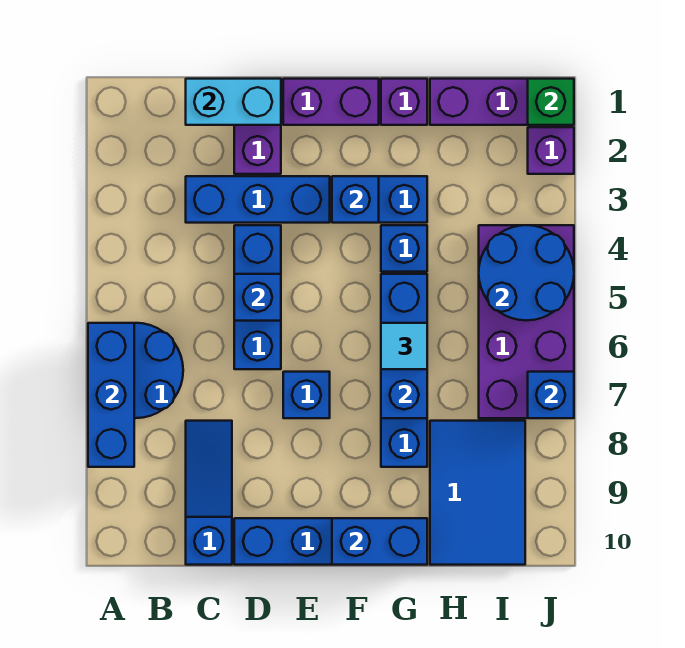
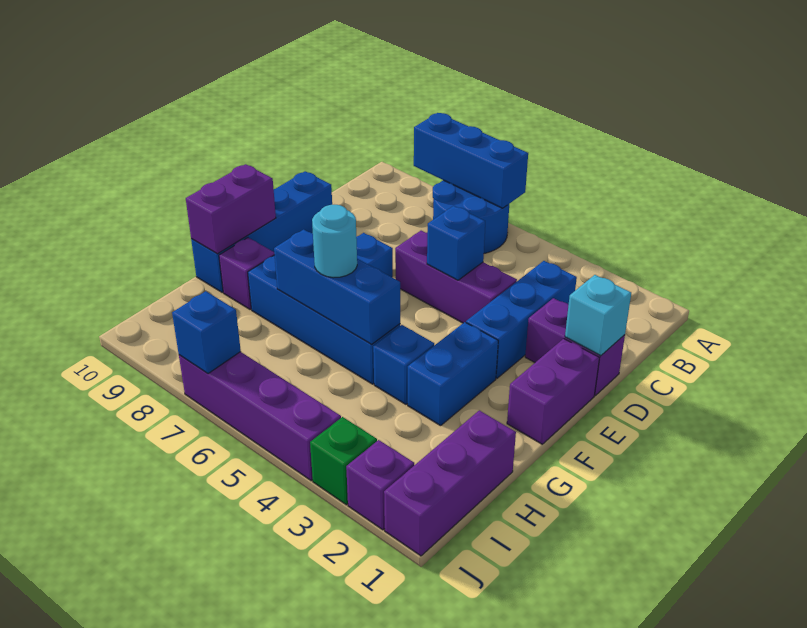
cyan brick C1:D1 level 2 -> cyan brick D1 level 2
blue slope C8:C10 level 1 top 10 -> none
blue brick D4:D6 level 1 -> purple brick D4:D6 level 1
blue brick F3 level 2 -> none
blue brick F10:G10 level 2 -> purple brick F10:G10 level 2
purple brick G1 level 1 -> purple brick G9 level 1
cyan tile G6 level 3 -> cyan round brick G6 level 3
blue tile H8:I10 level 1 -> none
purple brick I4:J7 level 1 -> purple brick J4:J7 level 1
blue round brick I4:J5 level 2 -> none
green brick J1 level 2 -> green brick J3 level 1

